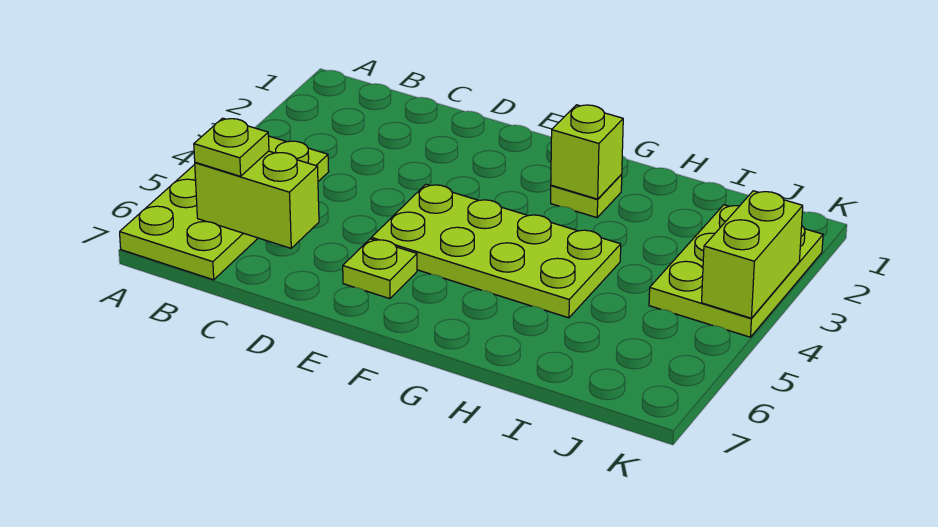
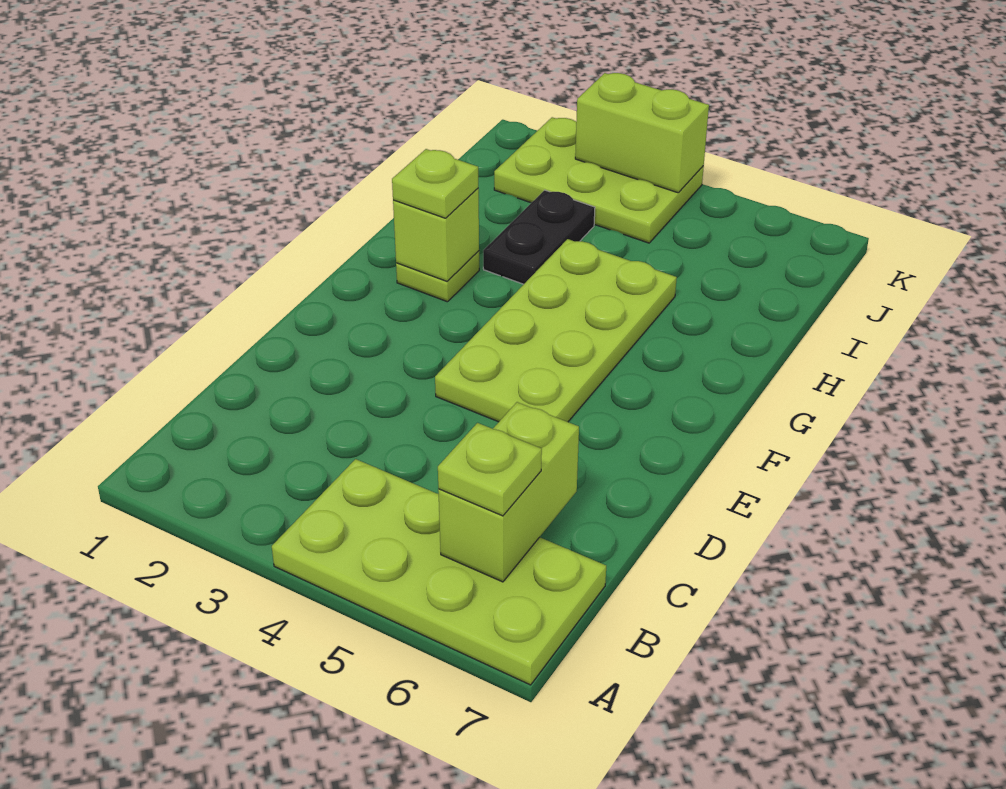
lime plate E6 level 1 -> lime plate G2 level 3
none -> black plate H3:I3 level 1

